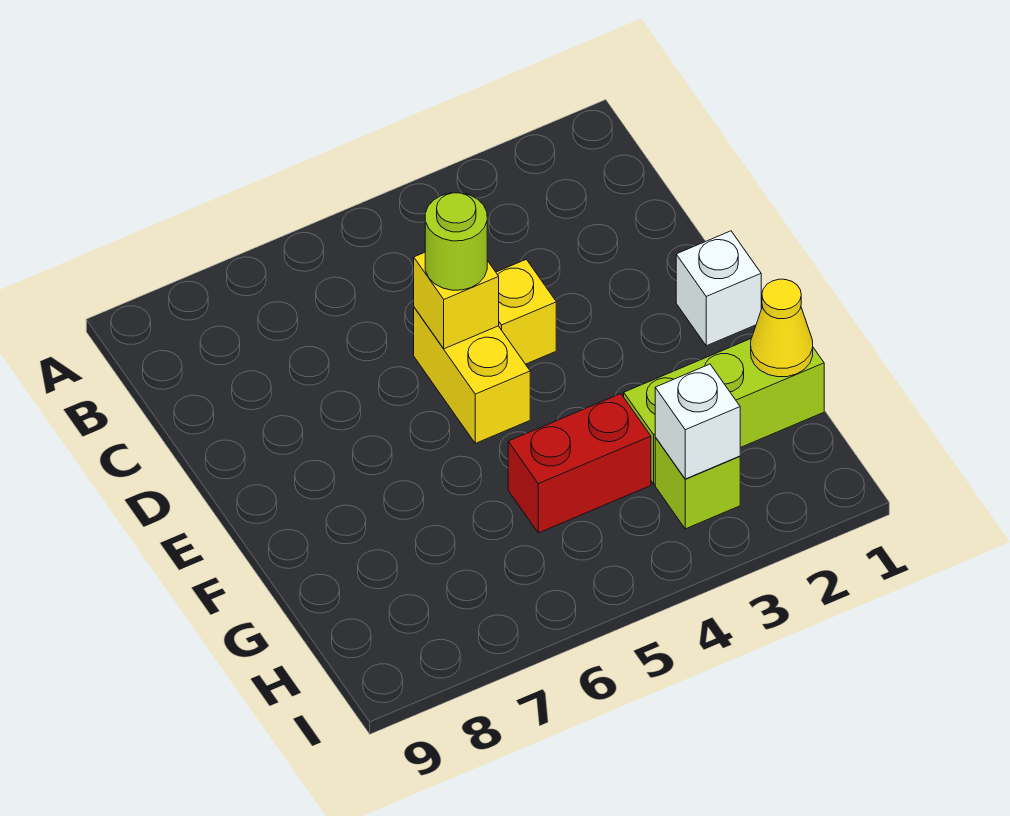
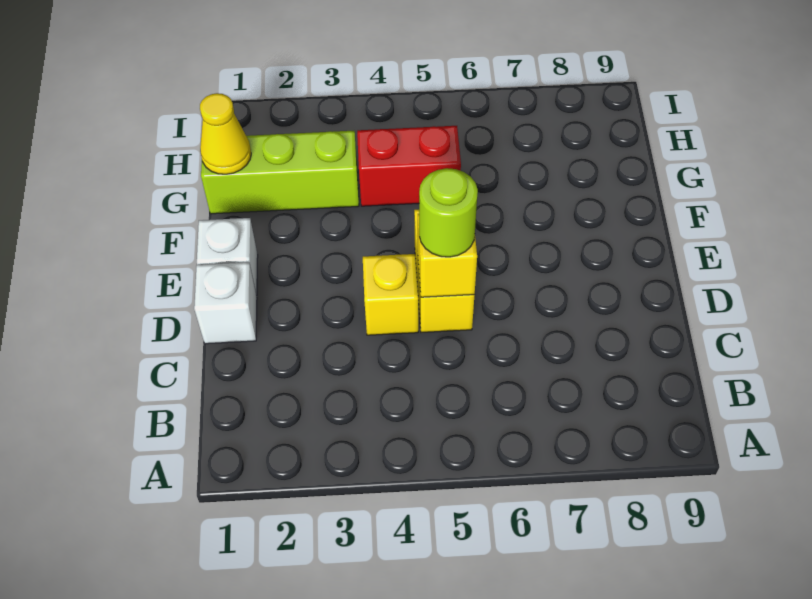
lime brick H3 level 1 -> none
white brick H3 level 2 -> white brick D1 level 1

